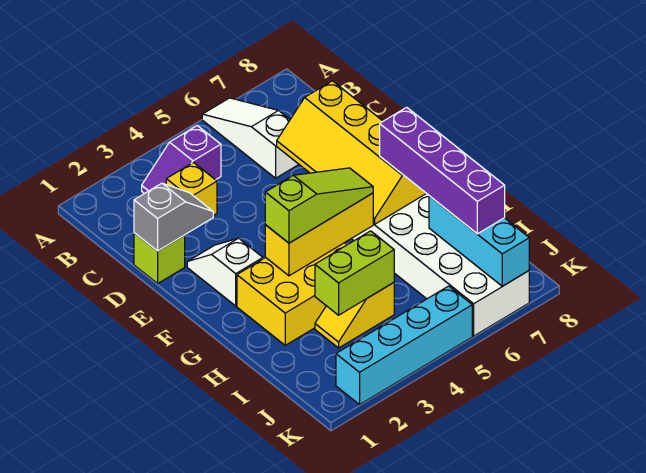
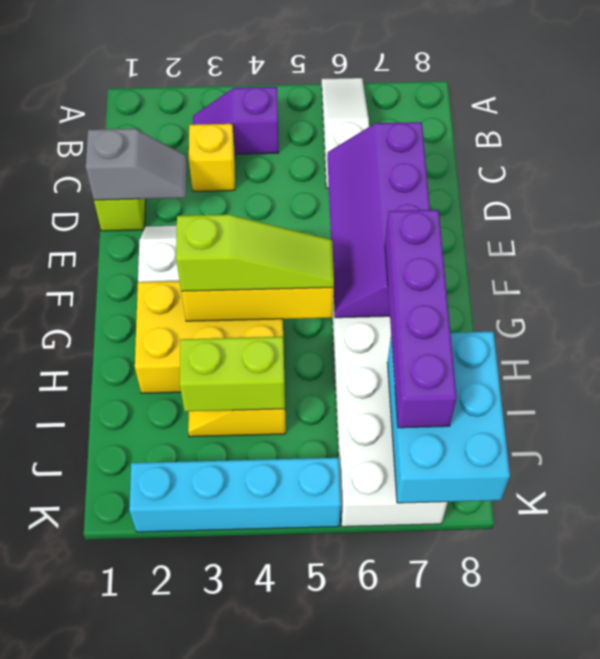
yellow slope D6:G7 level 2 top 7 -> purple slope D6:G7 level 2 top 7
cyan brick I7:K7 level 2 -> cyan brick I7:K8 level 2

